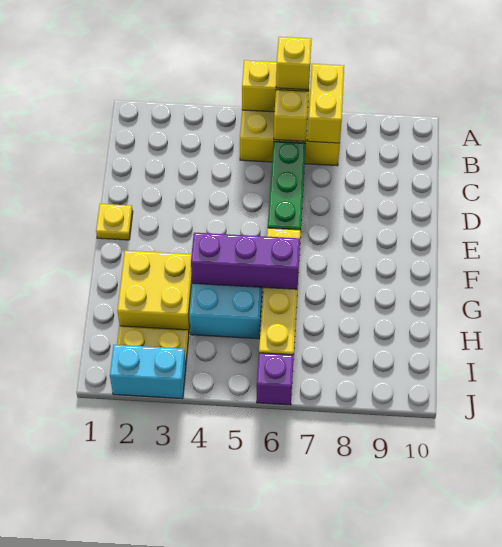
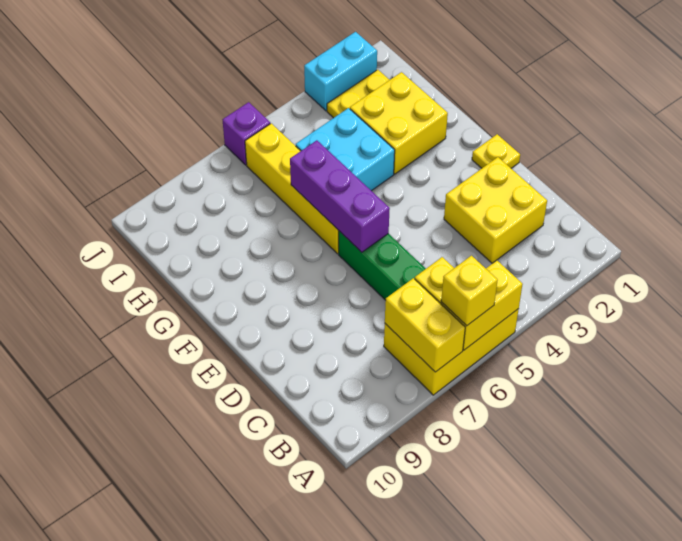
none -> yellow brick C2:D3 level 1
purple brick G4:G6 level 2 -> purple brick E6:G6 level 2

